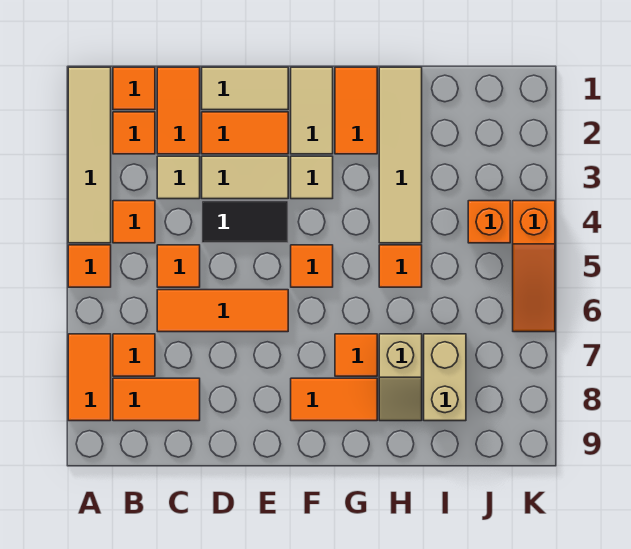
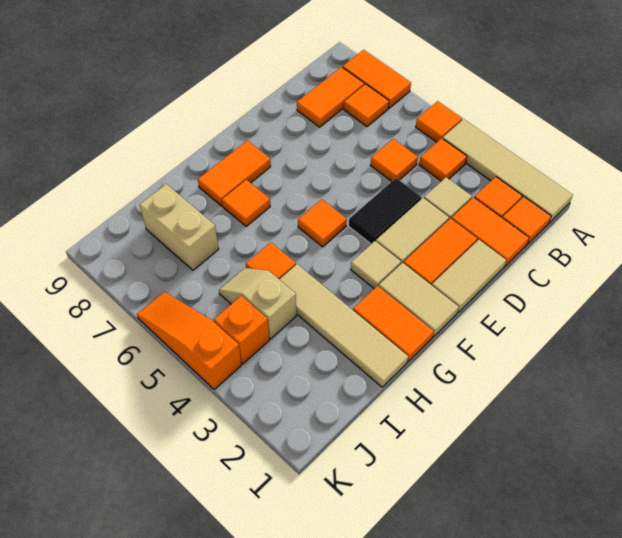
orange tile C6:E6 level 1 -> none
tan slope H7:H8 level 1 top 7 -> tan slope I4:I5 level 1 top 4

